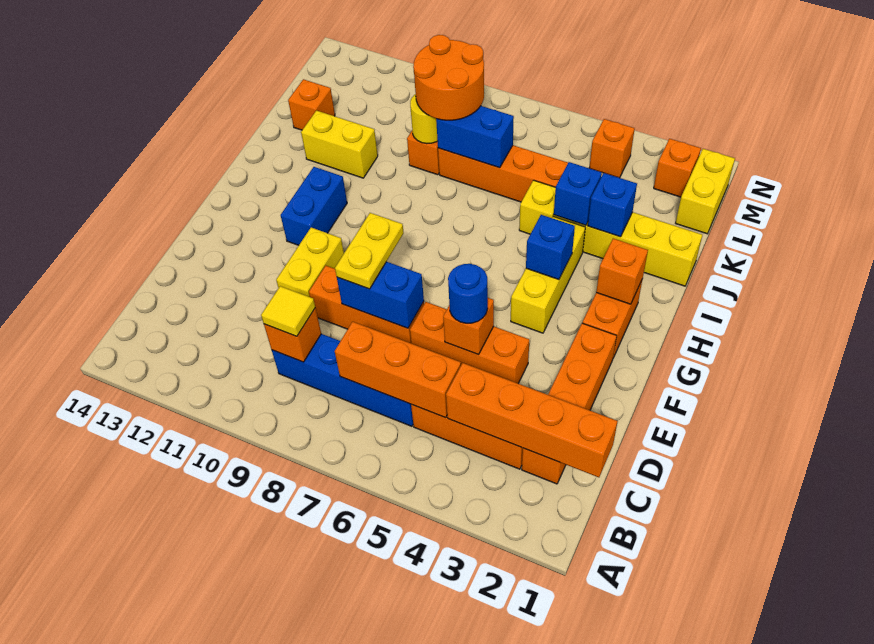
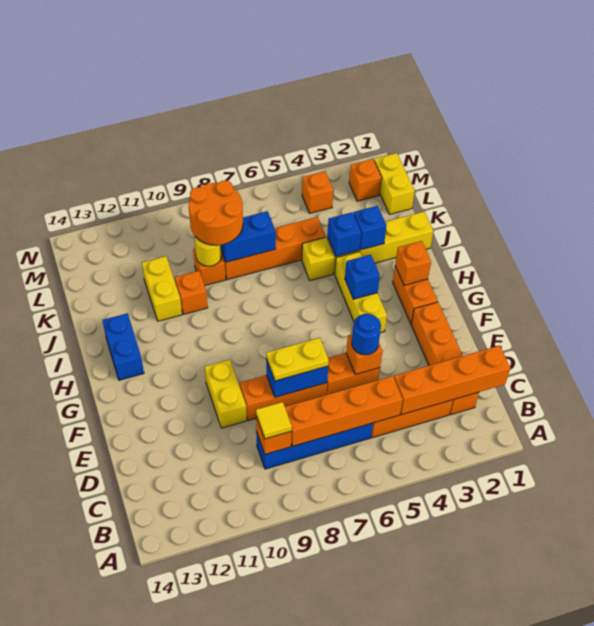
orange brick C5:C7 level 2 -> orange brick C5:C8 level 2
orange brick E4:E6 level 1 -> orange brick E5:E6 level 1
yellow plate E8:F8 level 3 -> yellow plate E7:E8 level 3
blue brick G11:H11 level 1 -> blue brick H13:I13 level 1
yellow brick J11:J12 level 1 -> yellow brick J11:K11 level 1
orange brick K13 level 1 -> orange brick J10 level 1

